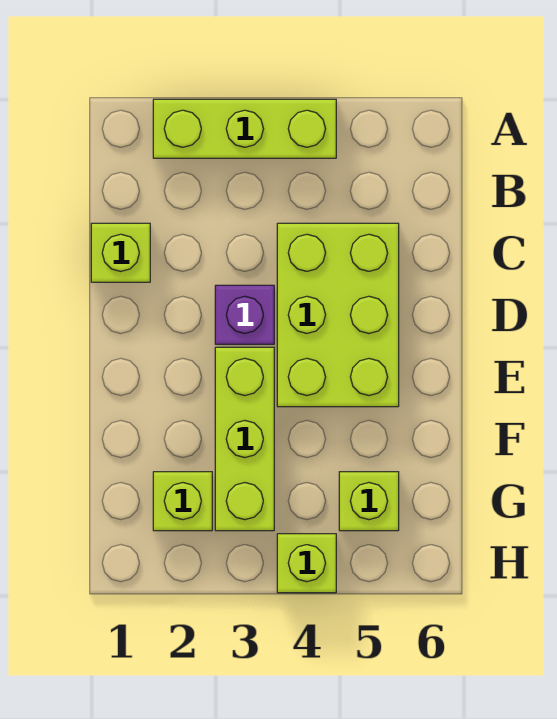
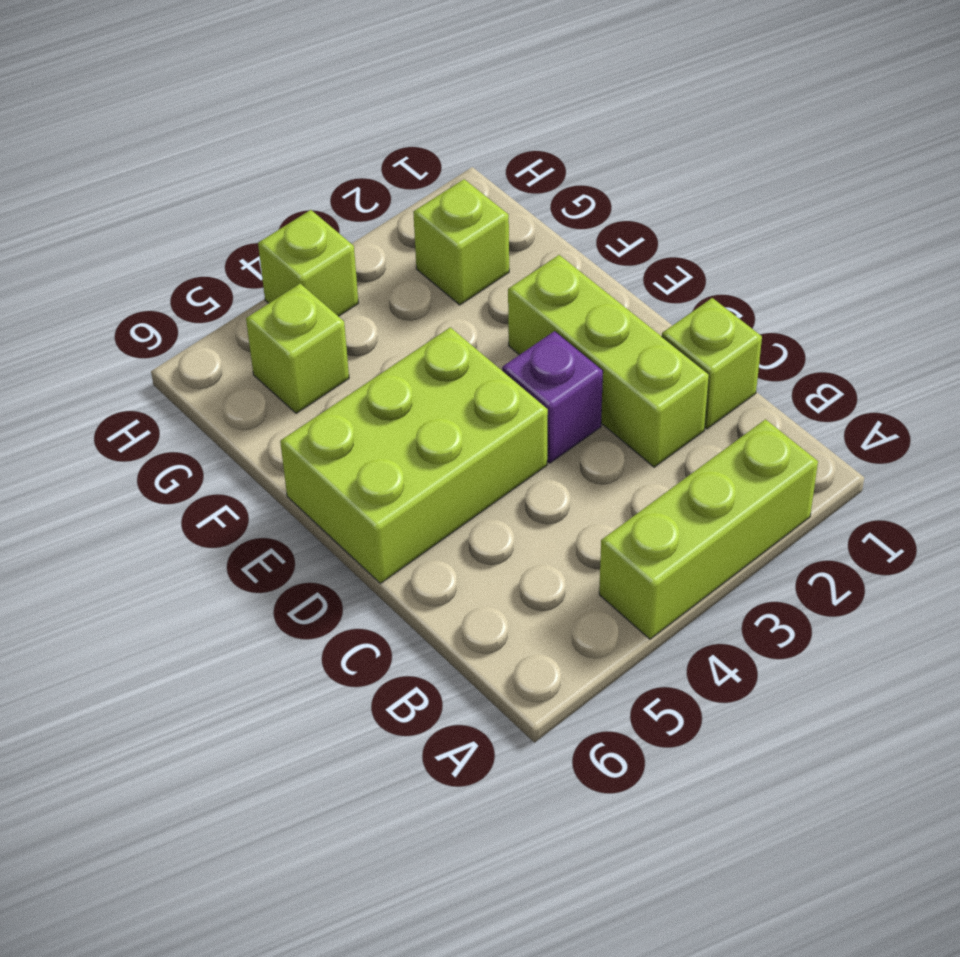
lime brick C4:E5 level 1 -> lime brick D4:E6 level 1
lime brick E3:G3 level 1 -> lime brick C2:E2 level 1

